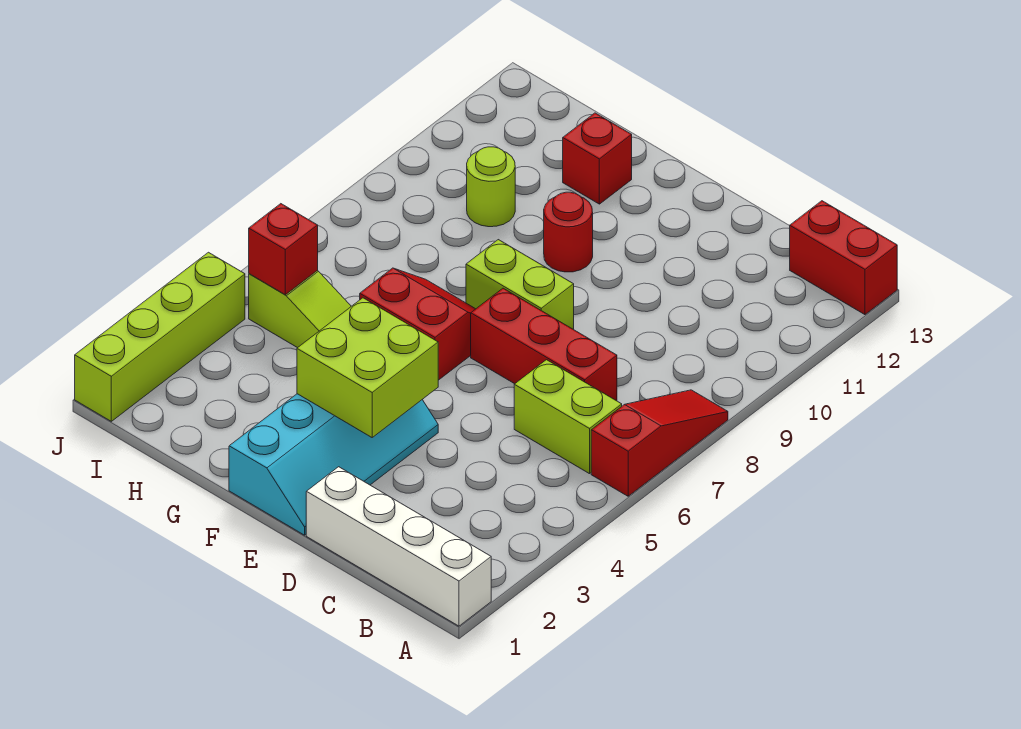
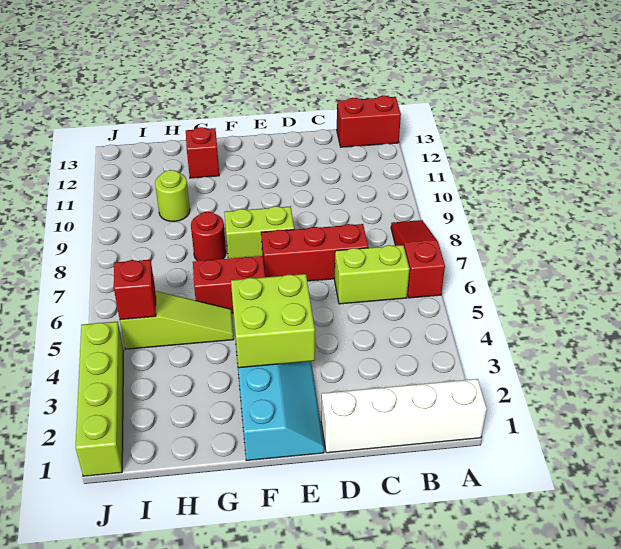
red round brick F10 level 1 -> red round brick G8 level 1

